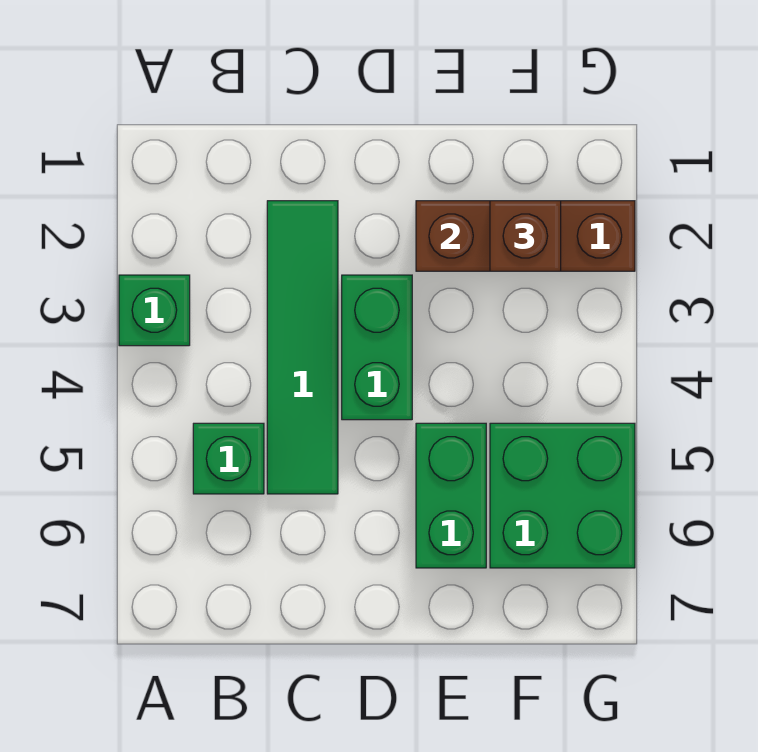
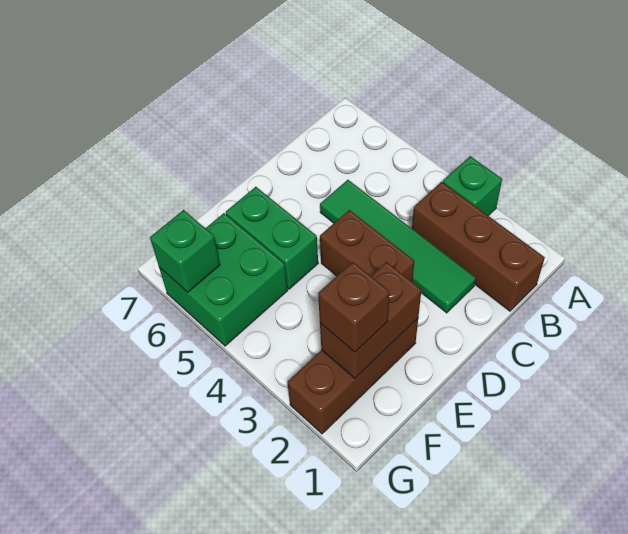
none -> brown brick B1:B3 level 1
green brick B5 level 1 -> green brick G6 level 2
green brick D3:D4 level 1 -> brown brick D3:D4 level 1

